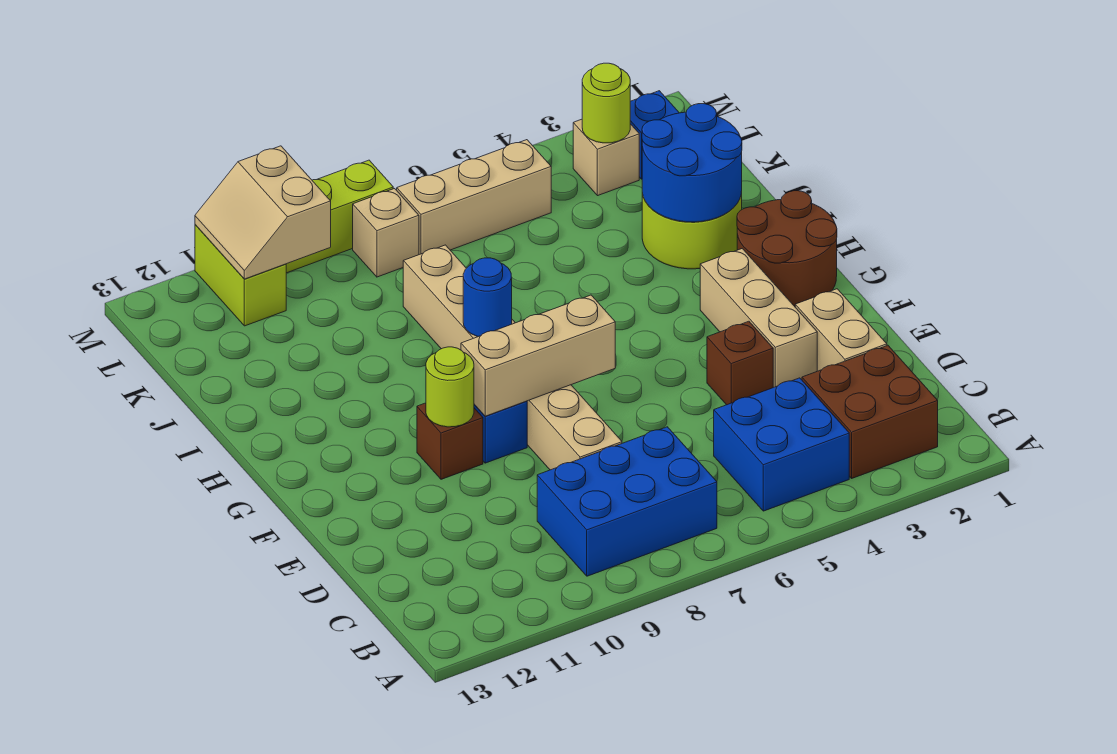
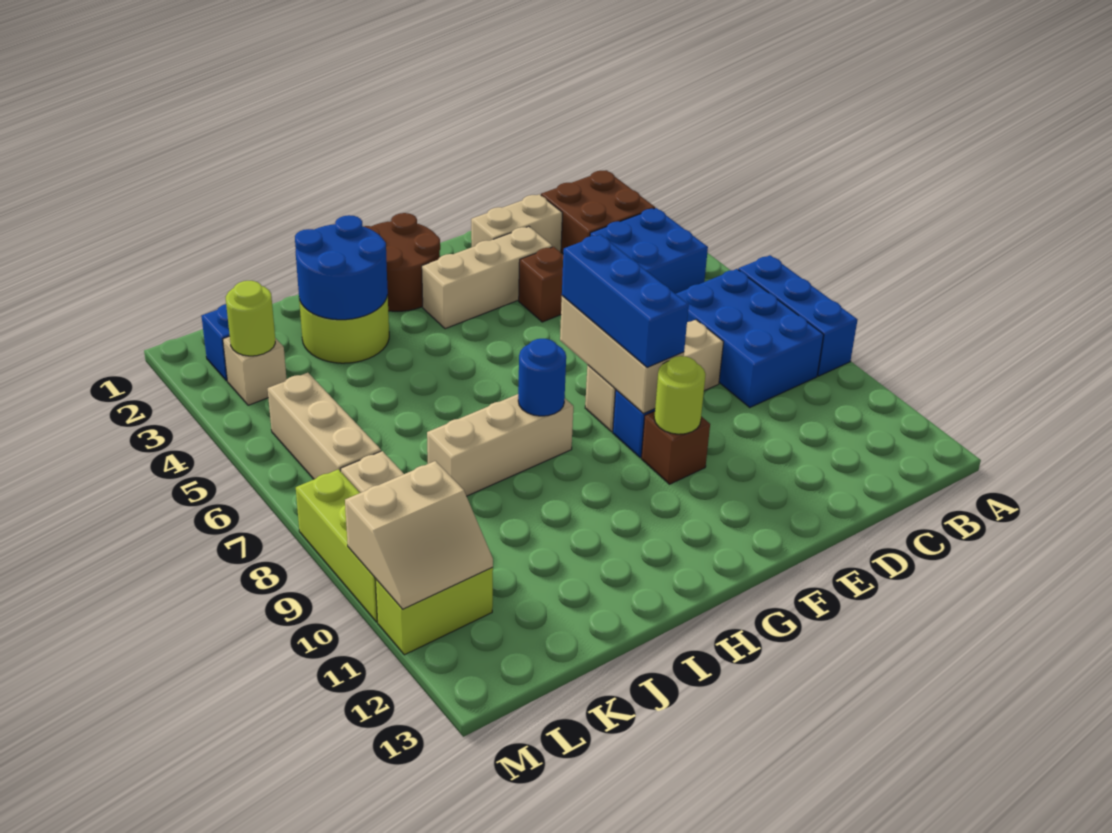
none -> blue brick A7:A9 level 1
none -> blue brick F7:F9 level 3

